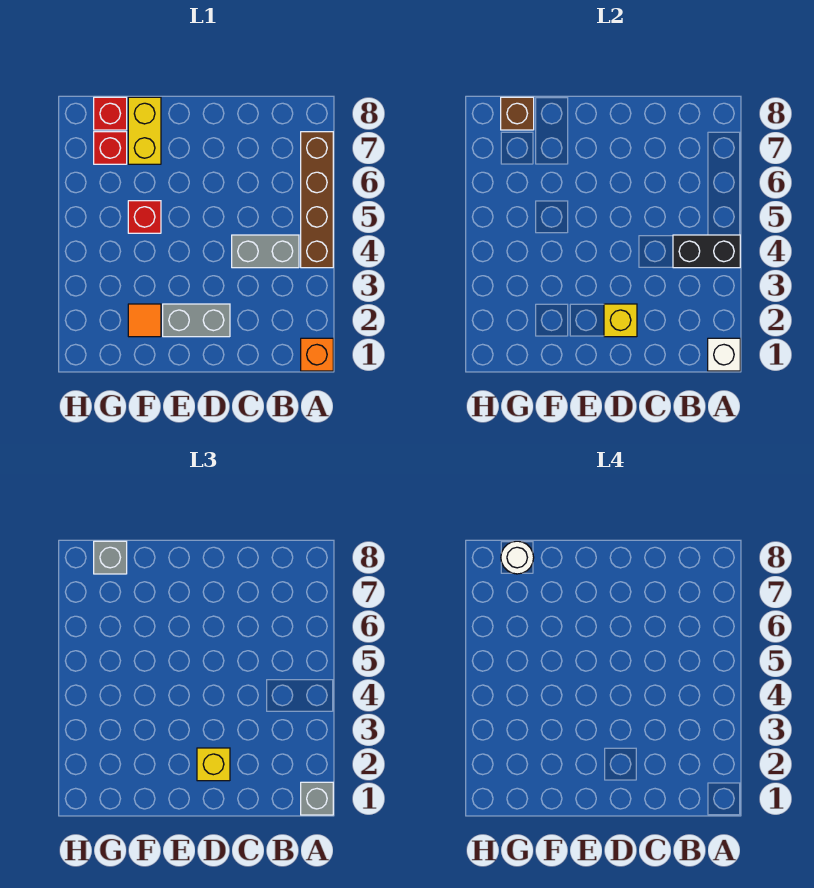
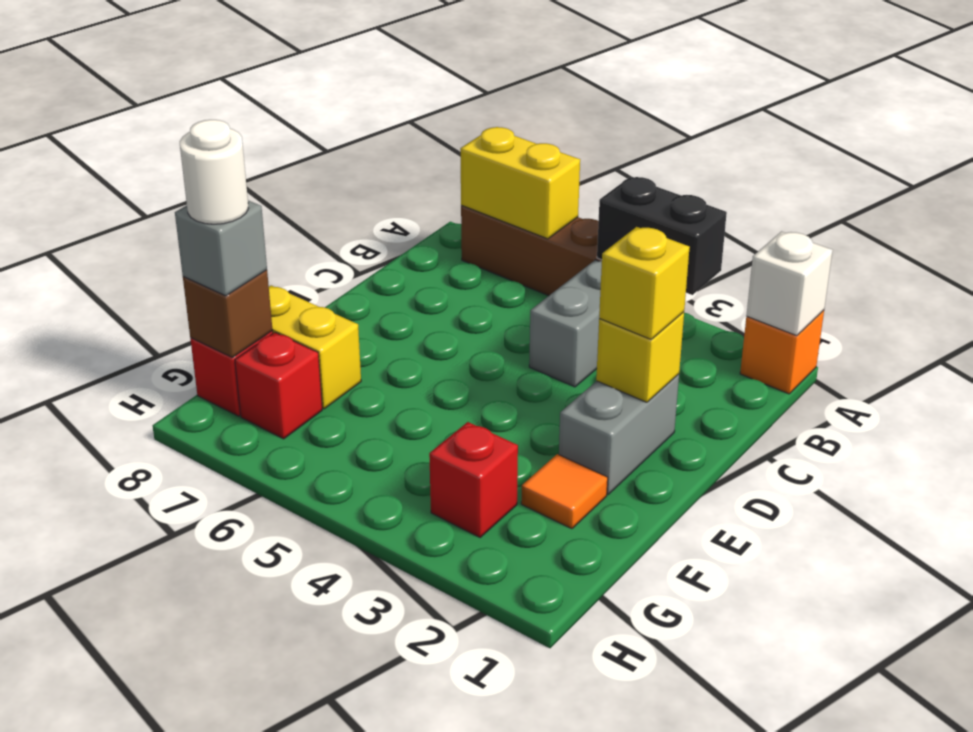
grey brick A1 level 3 -> none
black brick A4:B4 level 2 -> black brick A3:A4 level 2
none -> yellow brick A6:A7 level 2
red brick F5 level 1 -> red brick G3 level 1

